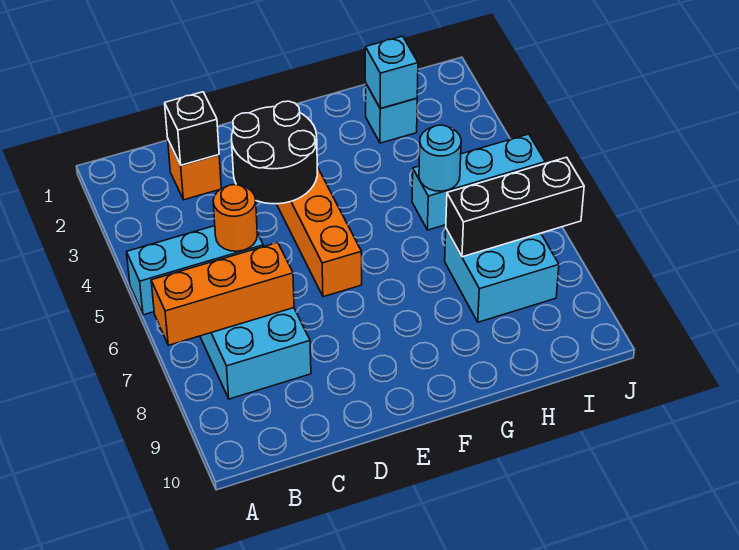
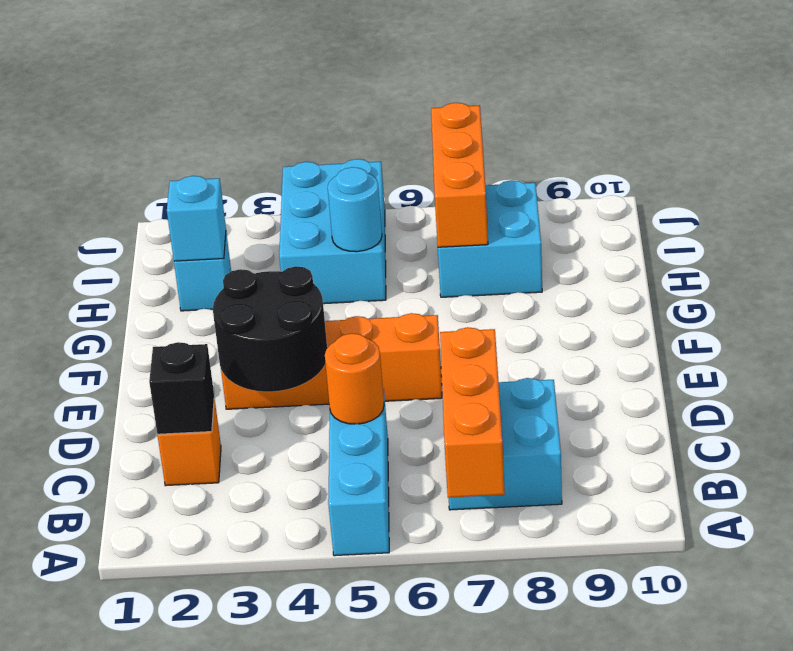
cyan brick H5:J5 level 1 -> cyan brick H4:J5 level 1
black brick H7:J7 level 2 -> orange brick H7:J7 level 2

